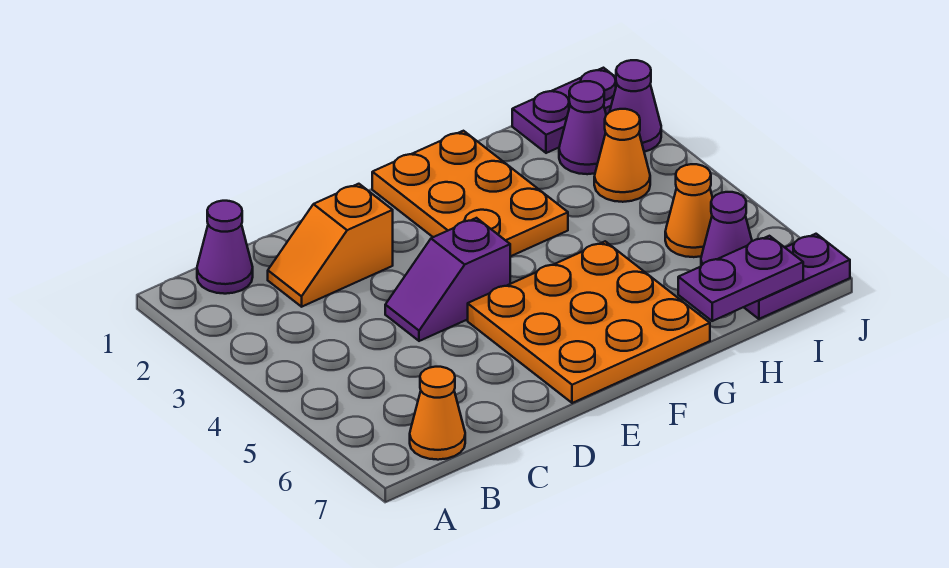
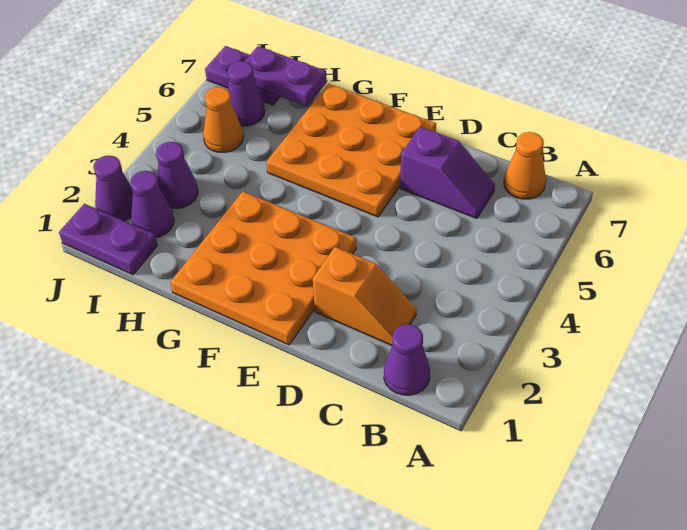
purple slope D4:E4 level 1 top E -> purple slope C6:D6 level 1 top D
orange plate F1:G3 level 1 -> orange plate E1:G3 level 1
orange cone I3 level 1 -> purple cone I3 level 1

